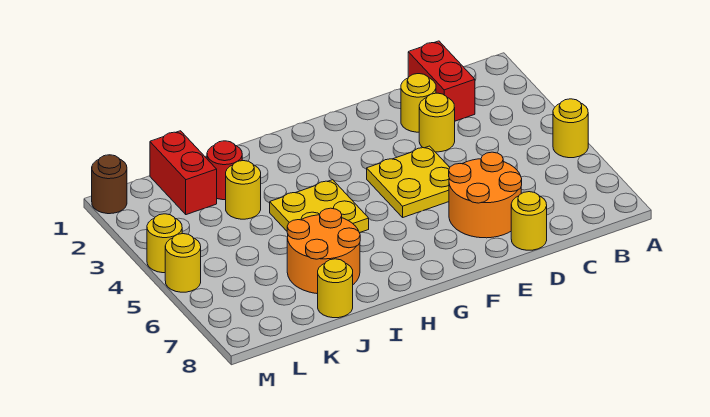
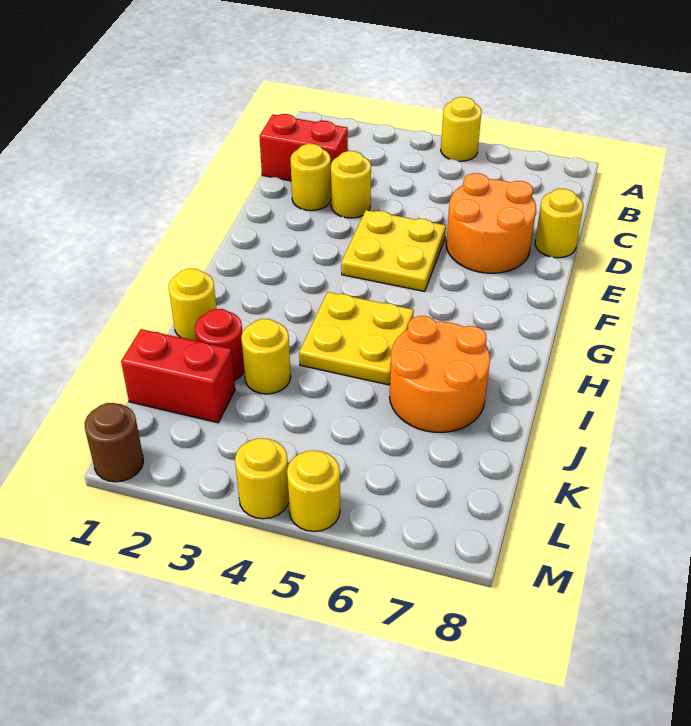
yellow round brick J8 level 1 -> yellow round brick I1 level 1

